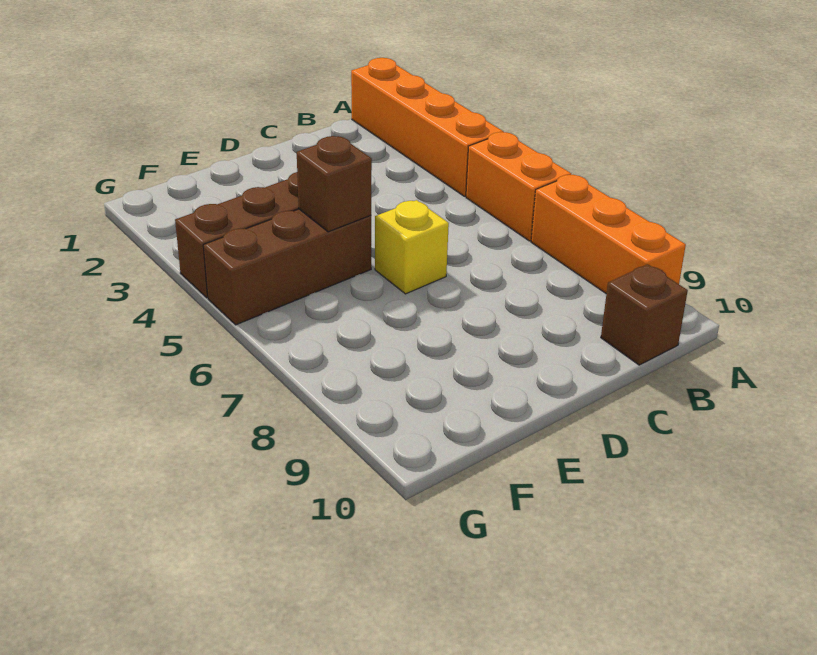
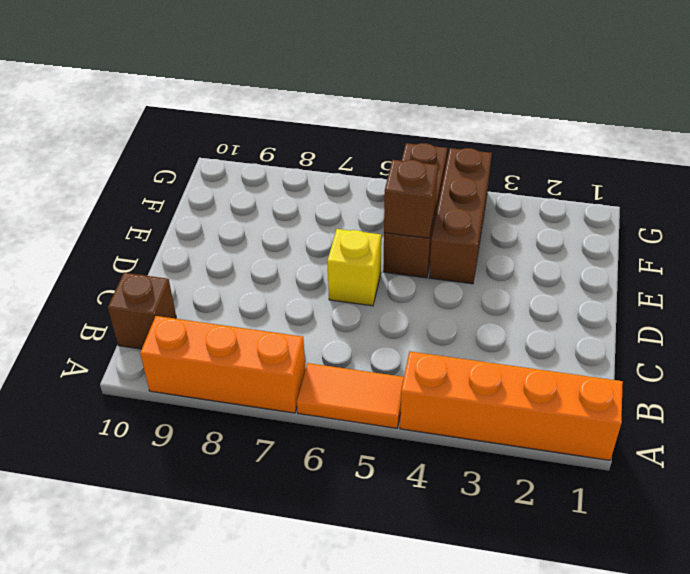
orange brick A5:A6 level 1 -> orange tile A5:A6 level 1

